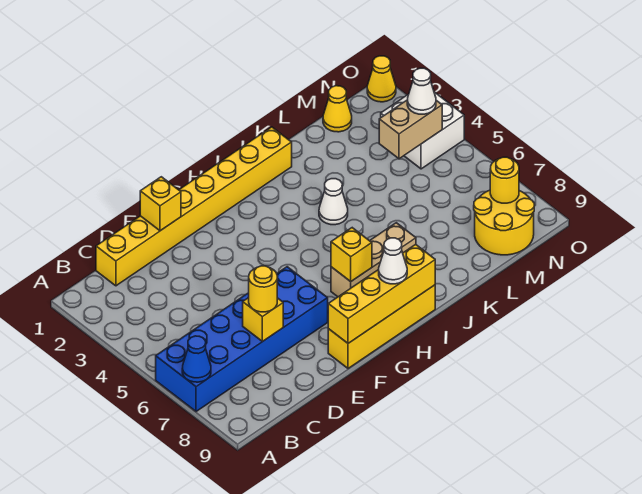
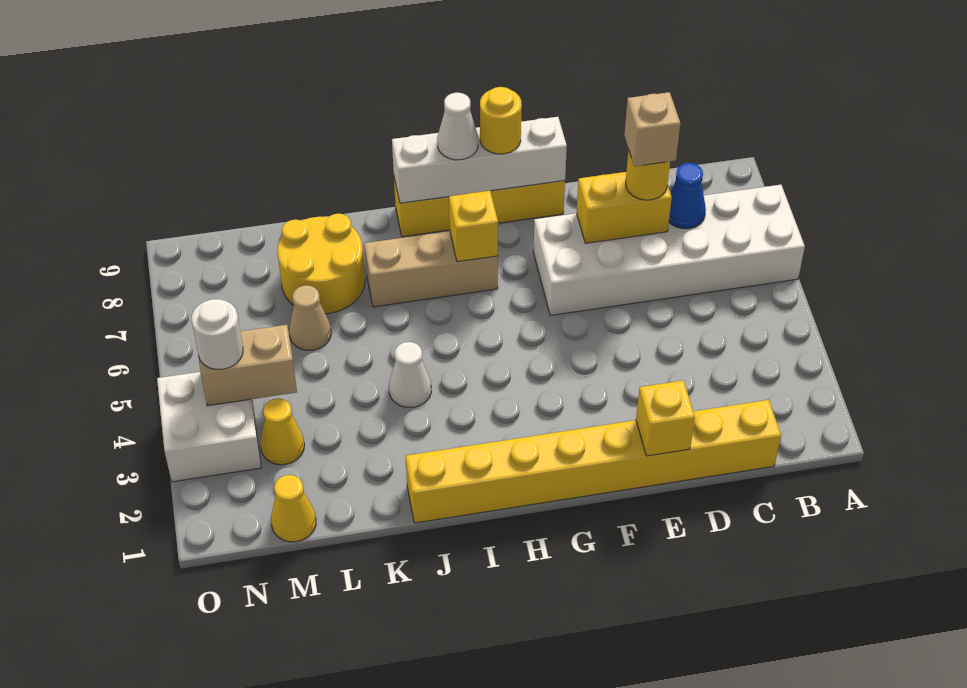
blue brick A6:F7 level 1 -> white brick A6:F7 level 1
blue cone A7 level 2 -> blue cone C7 level 2
yellow brick D7 level 2 -> yellow brick D7:E7 level 2
none -> tan brick D7 level 4
yellow brick F9:I9 level 2 -> white brick F9:I9 level 2
none -> tan cone L6 level 1
yellow round brick M8:N9 level 1 -> yellow round brick K7:L8 level 1
white cone N4 level 3 -> white round brick N4 level 3
yellow round brick N8 level 2 -> yellow round brick G9 level 3
yellow cone O1 level 1 -> yellow cone M3 level 1

